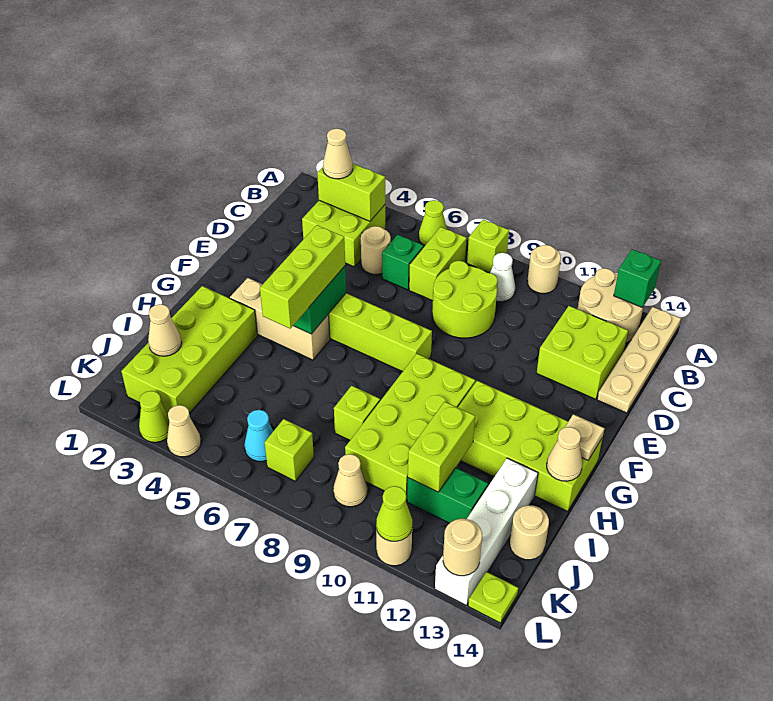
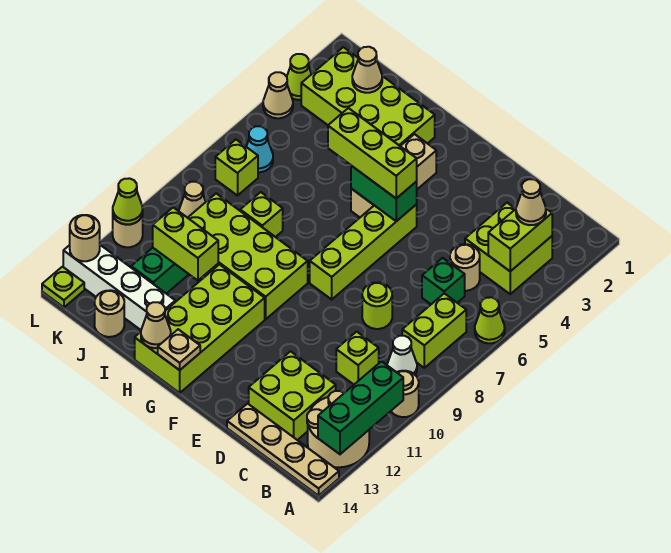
lime brick A8 level 1 -> lime brick C10 level 1
green brick A13 level 2 -> green brick A11:A13 level 2
lime brick B7:C7 level 1 -> lime brick B7:B8 level 1
lime round brick C8:D9 level 1 -> lime round brick D8 level 1

